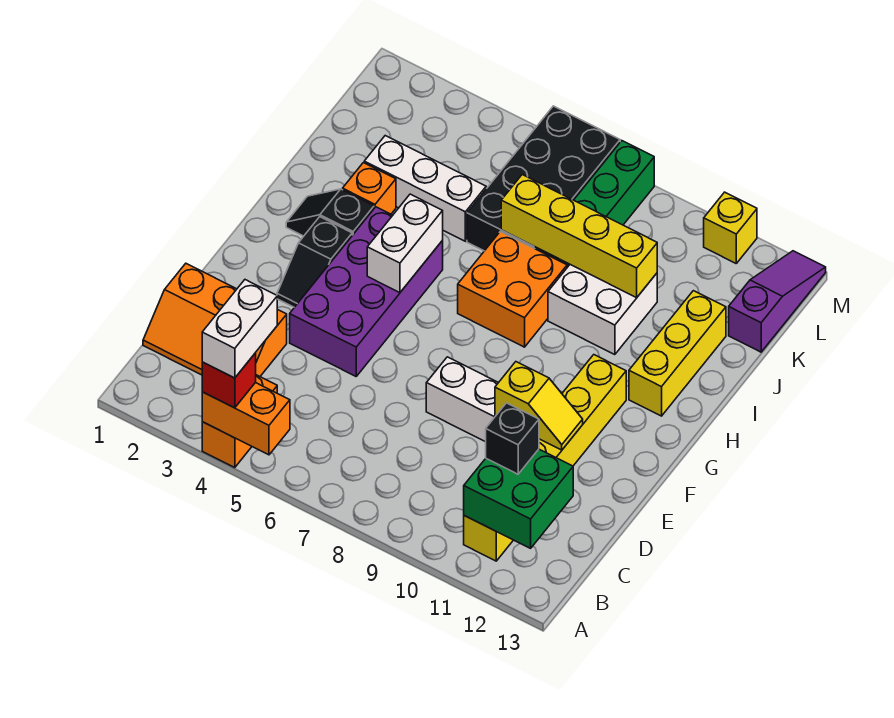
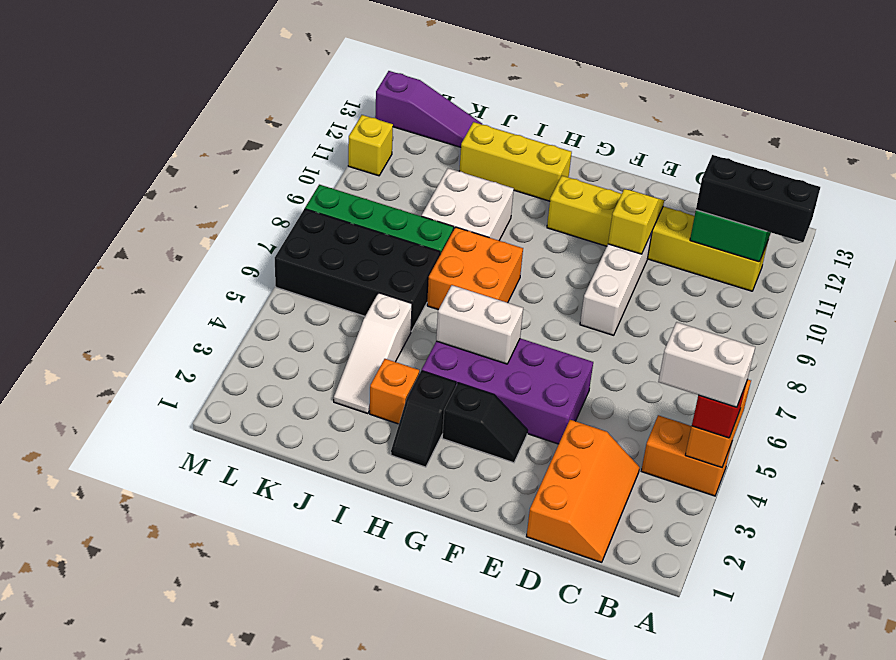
black brick C11 level 3 -> black brick A11:C11 level 3
white brick J3:J5 level 1 -> white slope J3:J5 level 1 top 5
yellow brick J7:J10 level 2 -> none
purple slope K13:M13 level 1 top K -> purple slope K13:M13 level 1 top M

